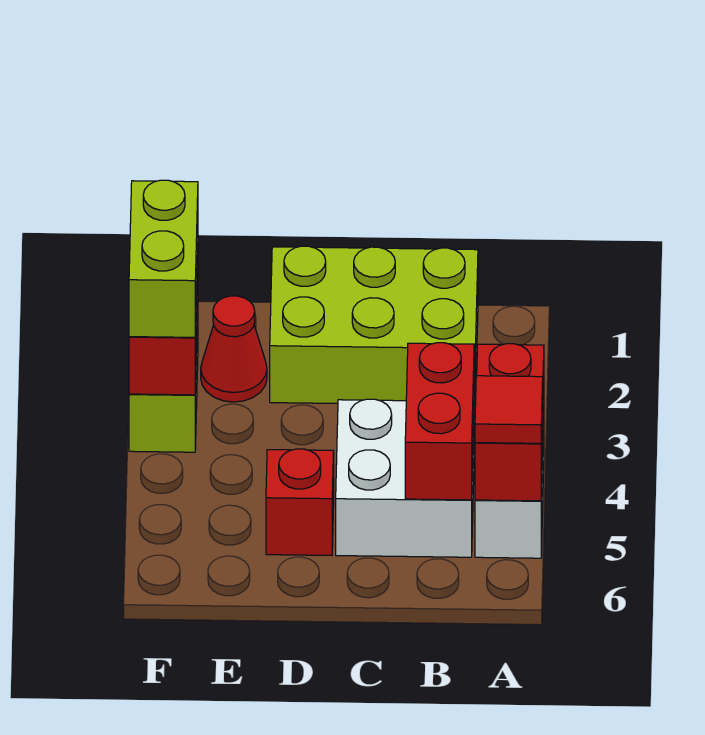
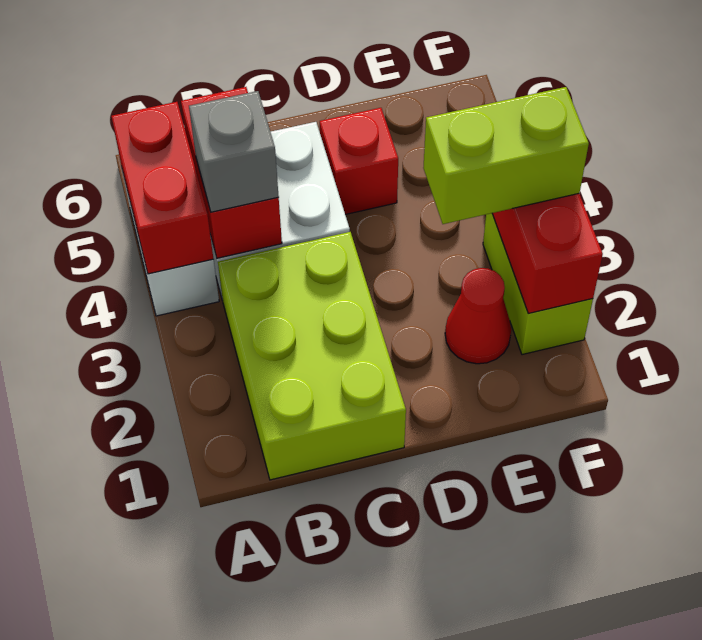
red tile A5 level 3 -> none
lime brick B1:D2 level 1 -> lime brick B1:C3 level 1
none -> grey brick B4 level 3
lime brick F2:F3 level 3 -> lime brick E3:F3 level 3

